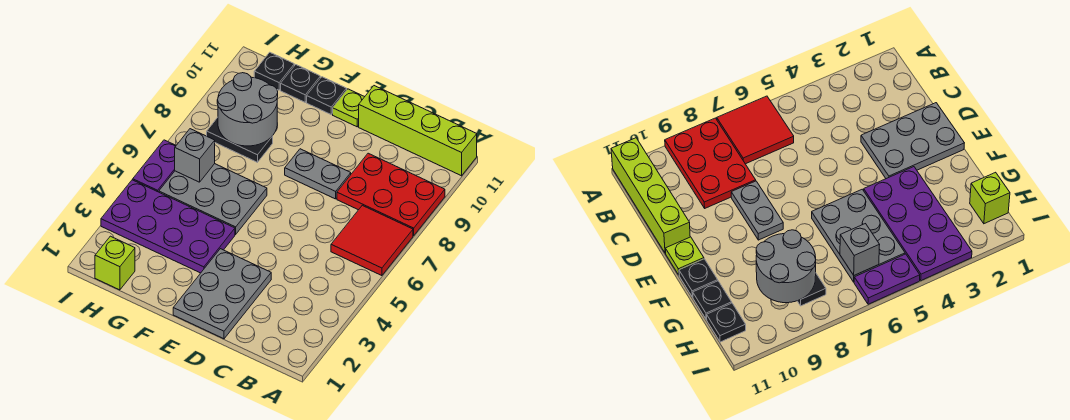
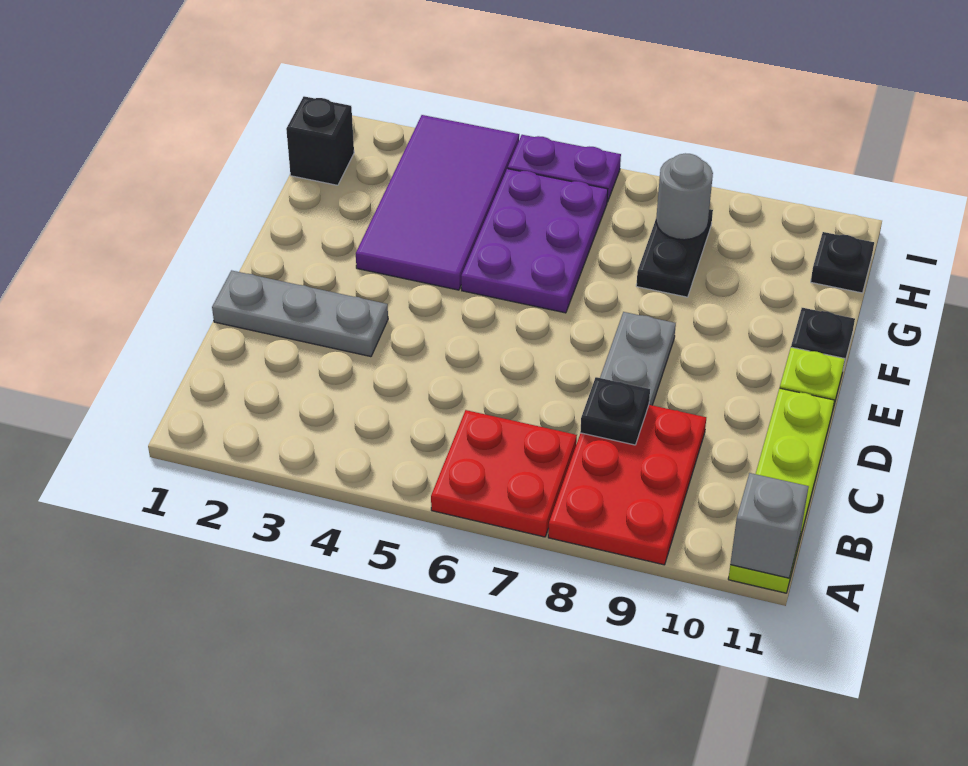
red tile A6:B7 level 1 -> red plate A6:B7 level 1
lime brick A11:D11 level 1 -> lime plate A11:D11 level 1
grey plate D1:E3 level 1 -> grey plate D1:D3 level 1
purple plate F3:I4 level 1 -> purple tile F3:I4 level 1
grey plate F5:H6 level 1 -> purple plate F5:H6 level 1
grey round brick G8:H9 level 2 -> grey round brick H8 level 2
black plate G11 level 1 -> black plate C8 level 2
lime brick H1 level 1 -> black brick H1 level 1
grey brick H6 level 2 -> grey brick A11 level 2

